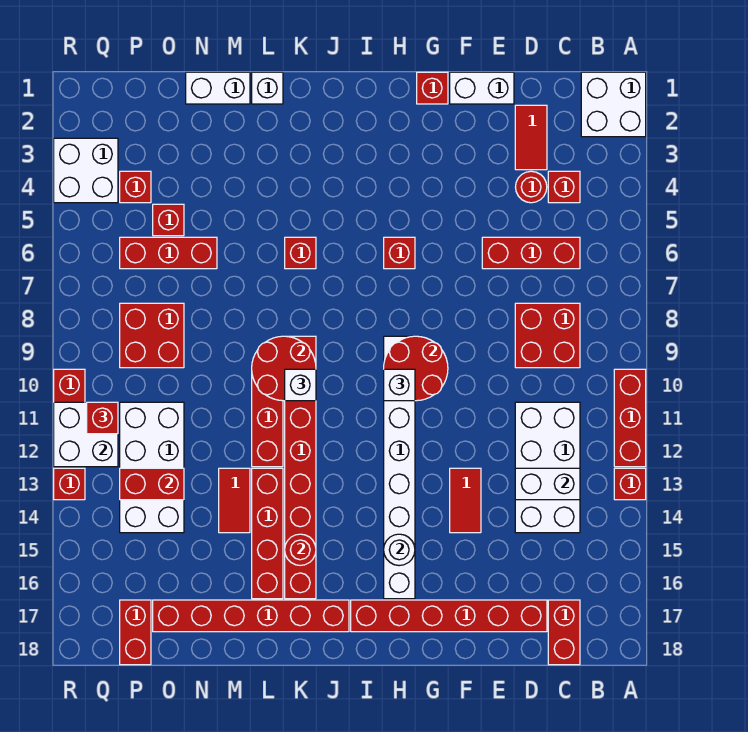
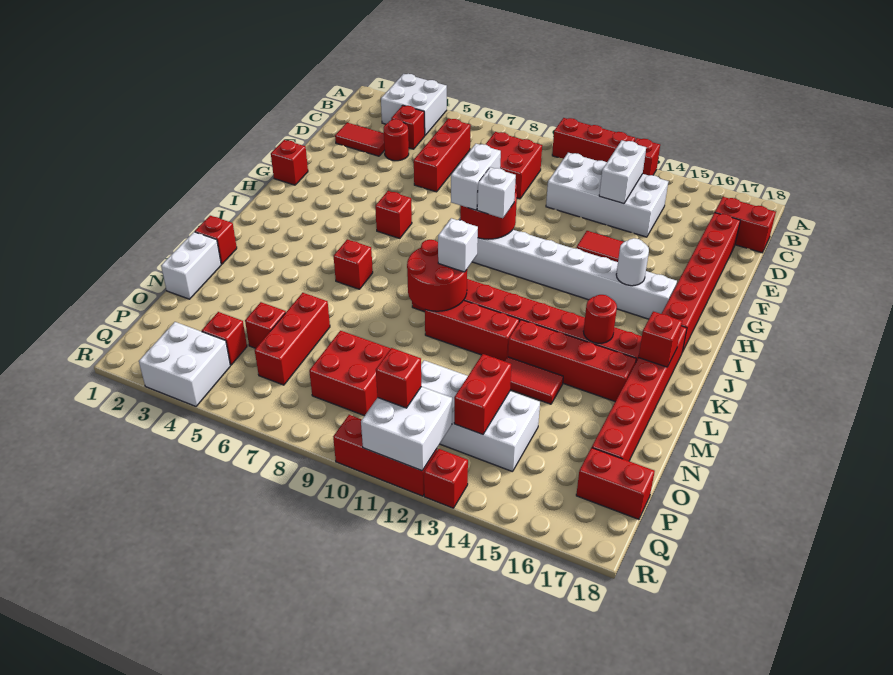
white brick A1:B2 level 1 -> white brick A3:B4 level 1
white brick E1:F1 level 1 -> white brick G9:H9 level 3
none -> red brick K17 level 2
white brick L1 level 1 -> red brick L1 level 1

